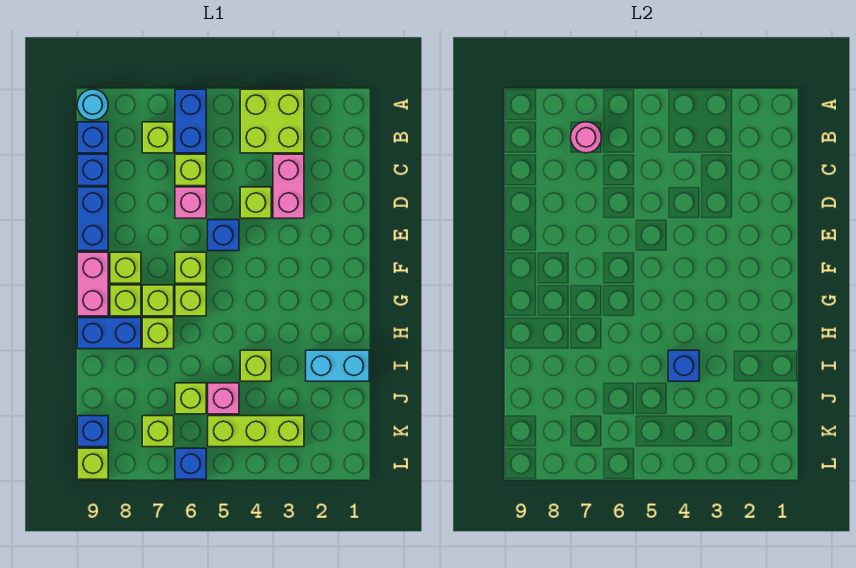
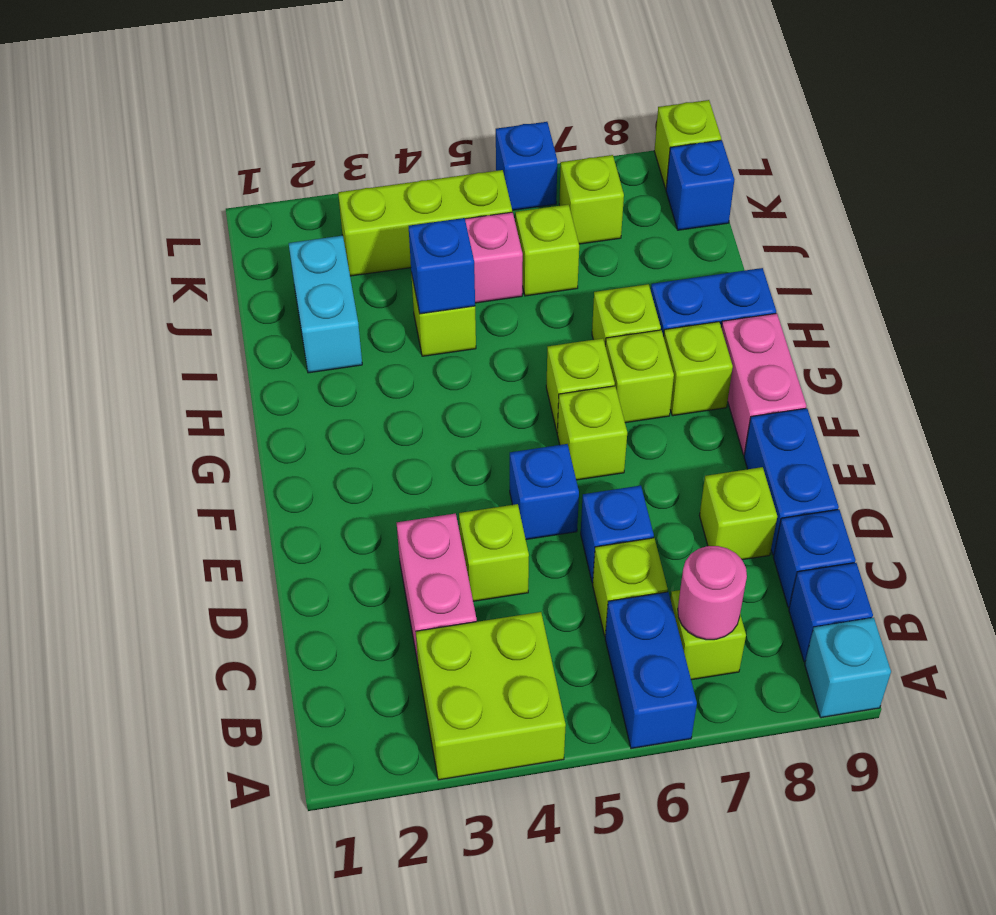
cyan round brick A9 level 1 -> cyan brick A9 level 1
pink brick D6 level 1 -> blue brick D6 level 1
lime brick F8 level 1 -> lime brick D8 level 1
cyan brick I1:I2 level 1 -> cyan brick I2:J2 level 1

